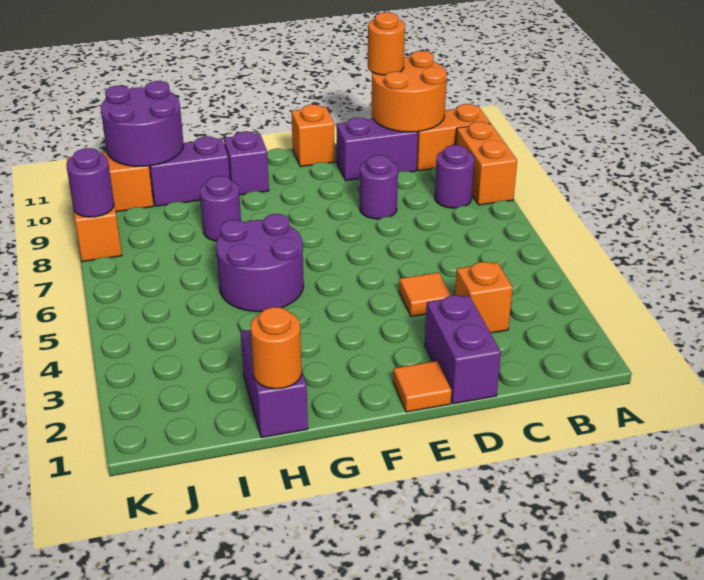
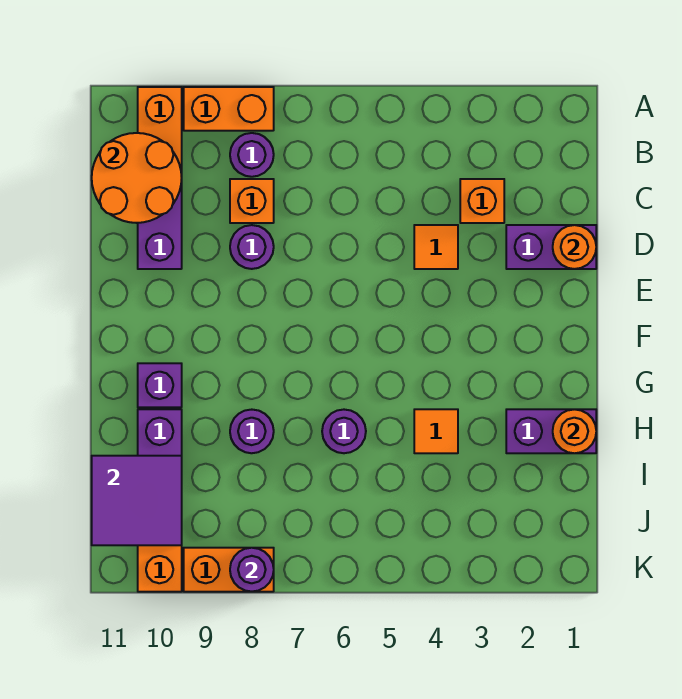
orange round brick C11 level 3 -> orange round brick D1 level 2
orange tile E1 level 1 -> orange tile H4 level 1
orange brick E11 level 1 -> orange brick C8 level 1
purple round brick G5:H6 level 1 -> purple round brick H6 level 1
purple round brick I10:J11 level 2 -> purple tile I10:J11 level 2

